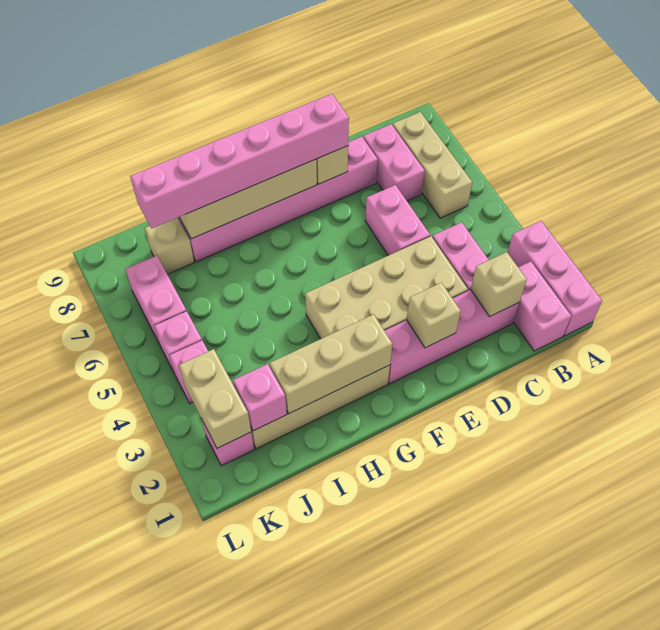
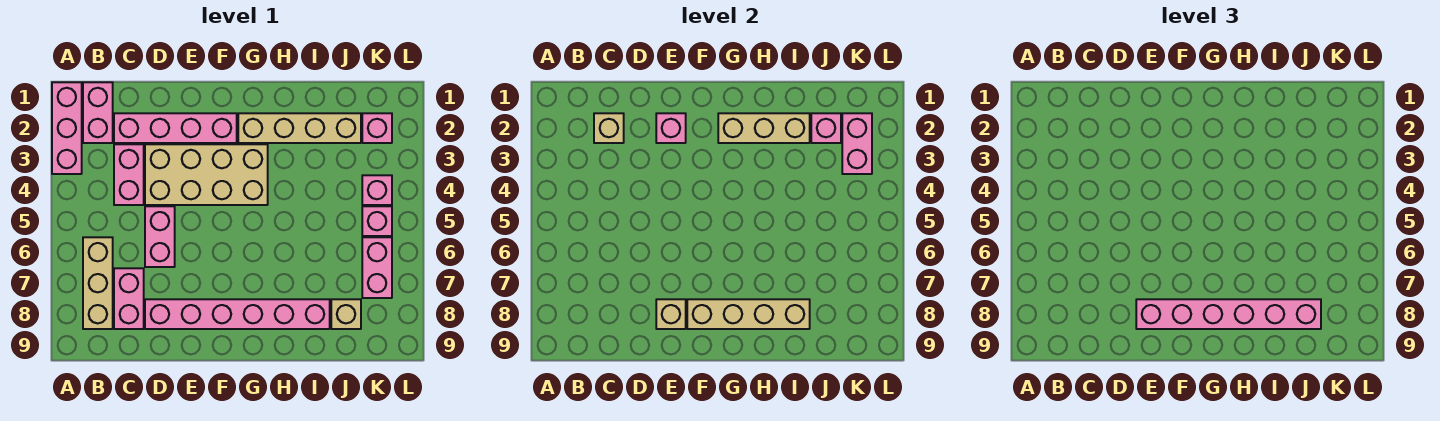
tan brick E2 level 2 -> pink brick E2 level 2
tan brick K2:K3 level 2 -> pink brick K2:K3 level 2

